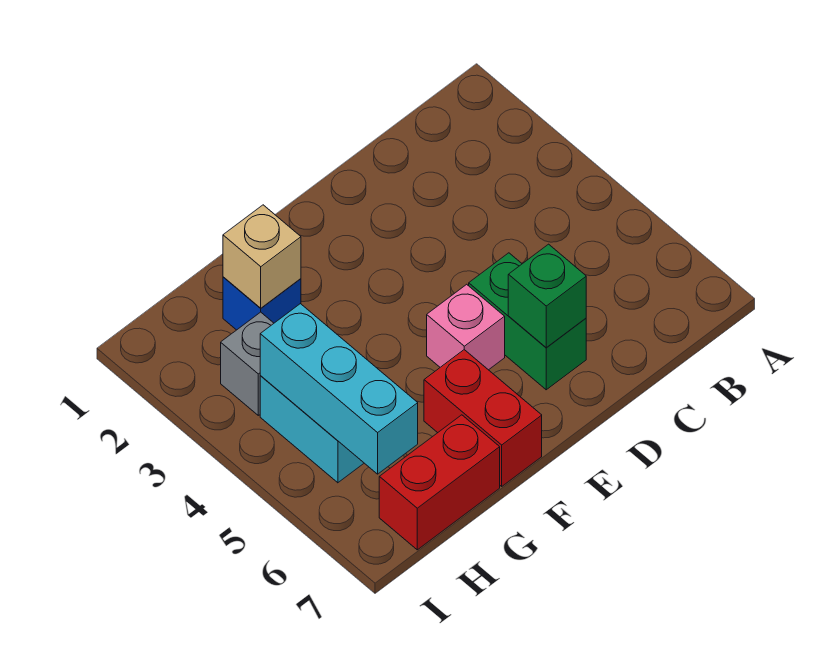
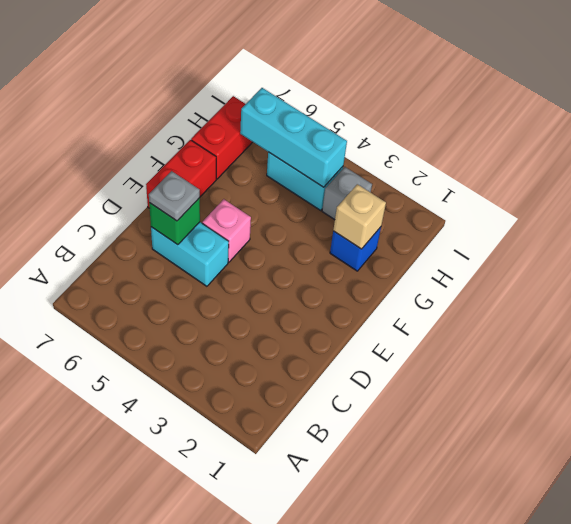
green brick D5:D6 level 1 -> cyan brick D5:D6 level 1
none -> grey plate D6 level 3
red brick F6:F7 level 1 -> red brick E7:F7 level 1

